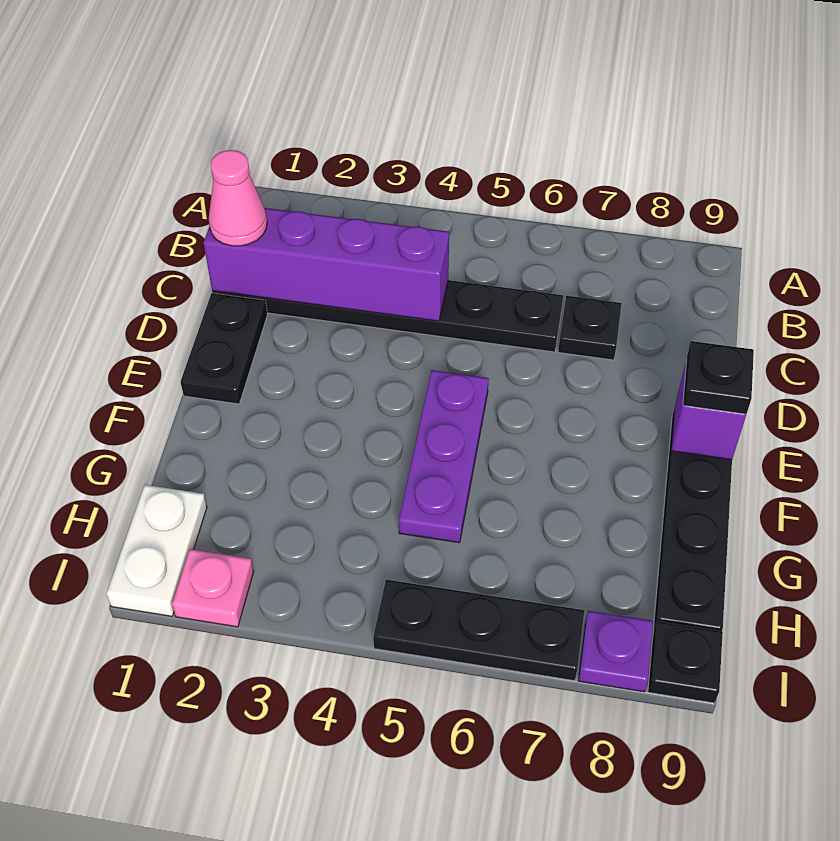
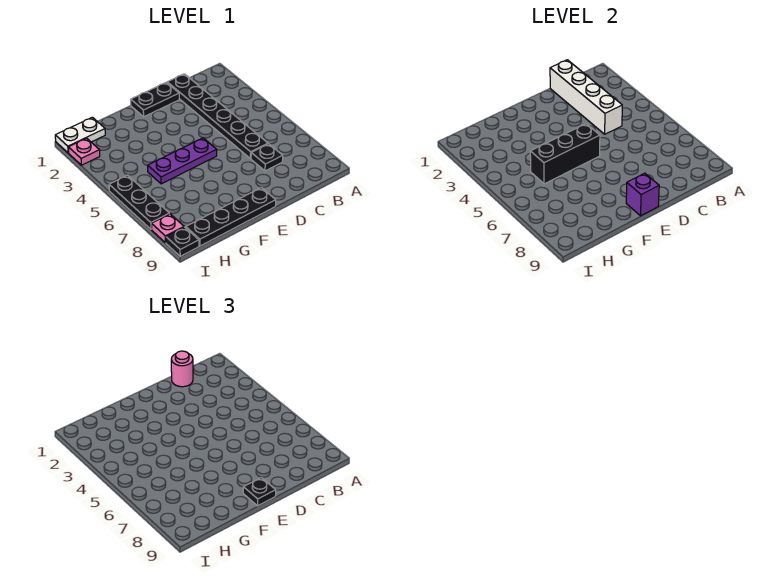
purple brick C1:C4 level 2 -> white brick C1:C4 level 2
pink cone C1 level 3 -> pink round brick C1 level 3
none -> black brick E5:G5 level 2
purple plate I8 level 1 -> pink plate I8 level 1

